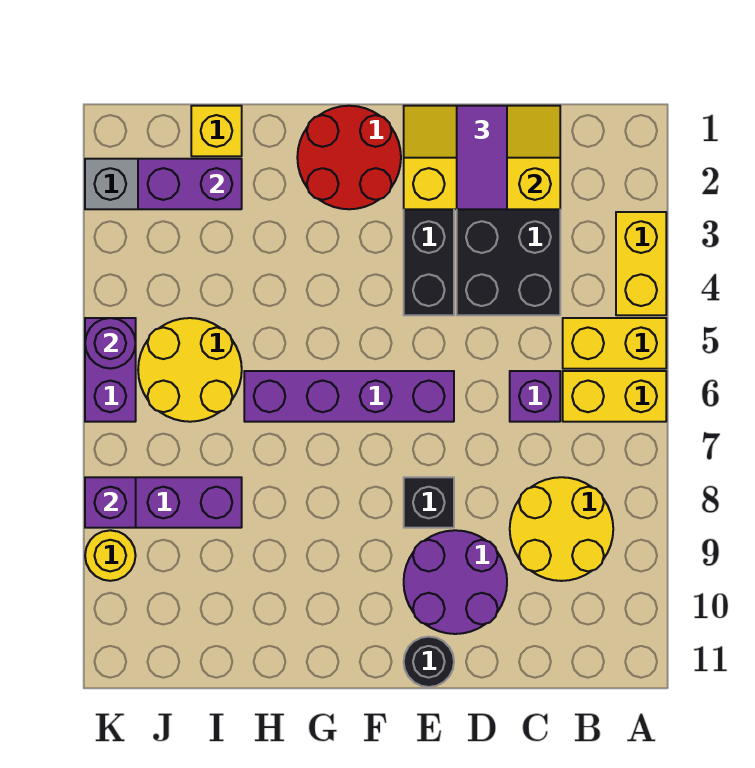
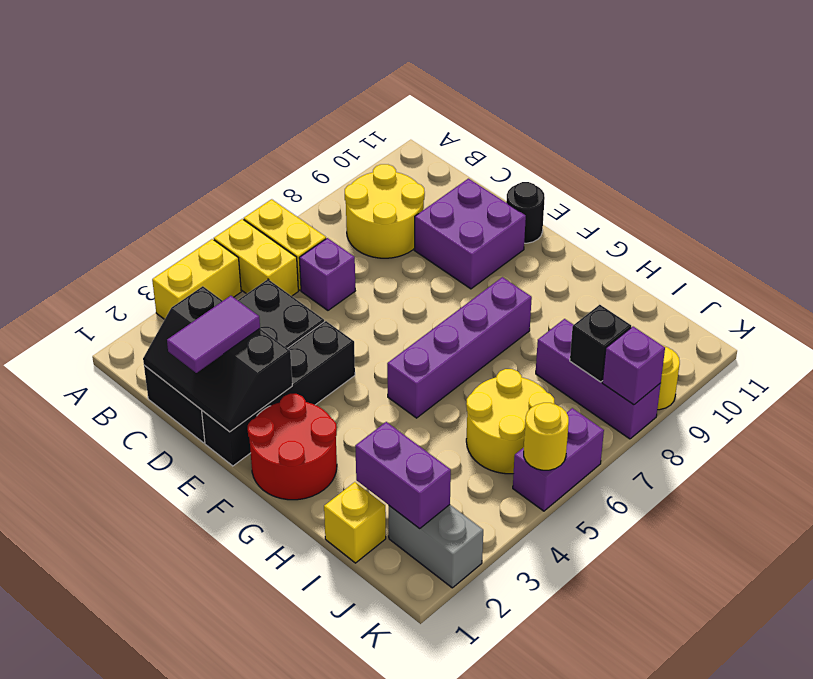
yellow slope C1:E2 level 2 top 2 -> black slope C1:E2 level 2 top 2
purple round brick D9:E10 level 1 -> purple brick D9:E10 level 1
purple brick E6:H6 level 1 -> purple brick G5:G8 level 1
black brick E8 level 1 -> black brick J8 level 2
purple round brick K5 level 2 -> yellow round brick K5 level 2

